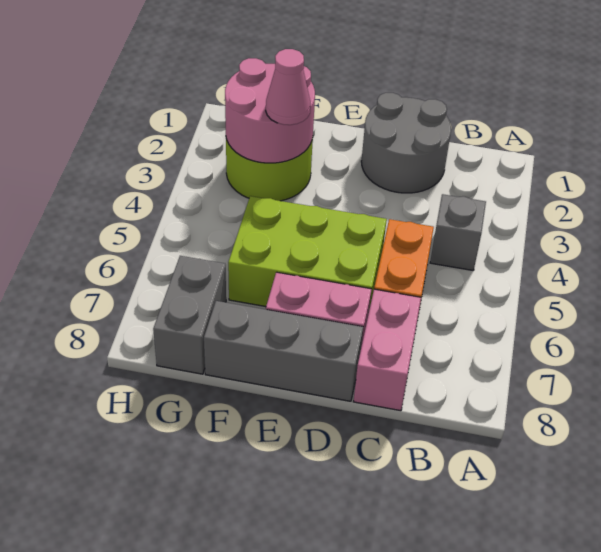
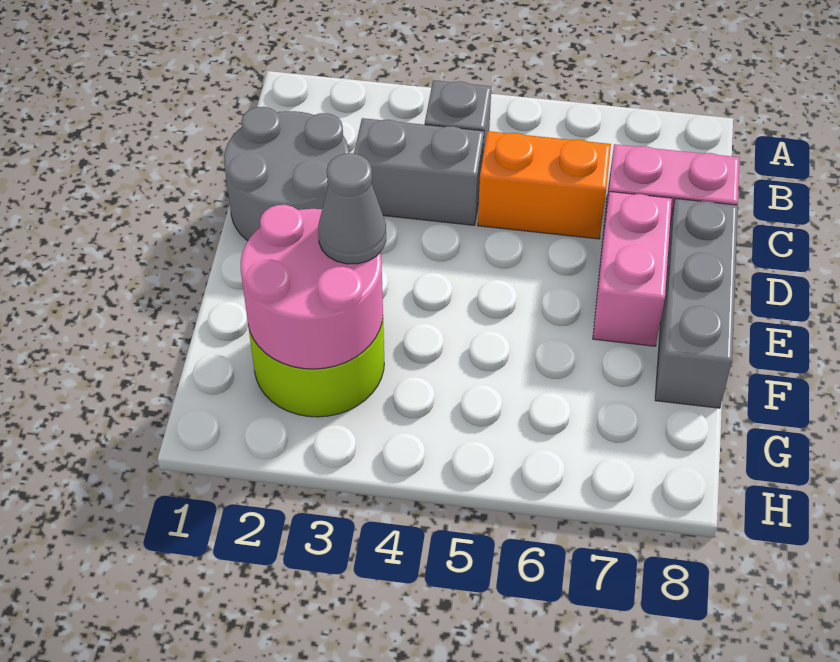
lime brick D5:F6 level 1 -> none
pink cone F3 level 3 -> grey cone F3 level 3
grey brick G7:G8 level 1 -> grey brick C3:C4 level 1

